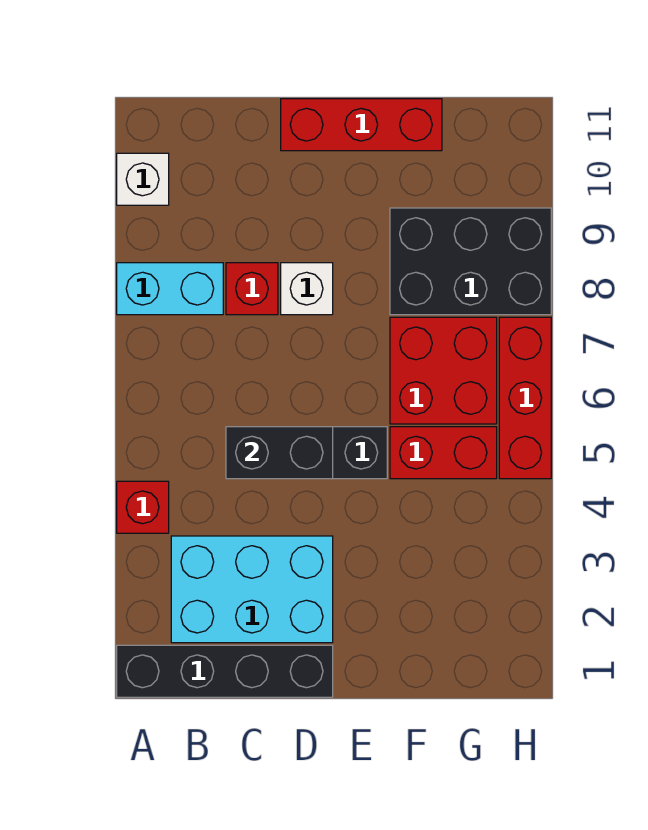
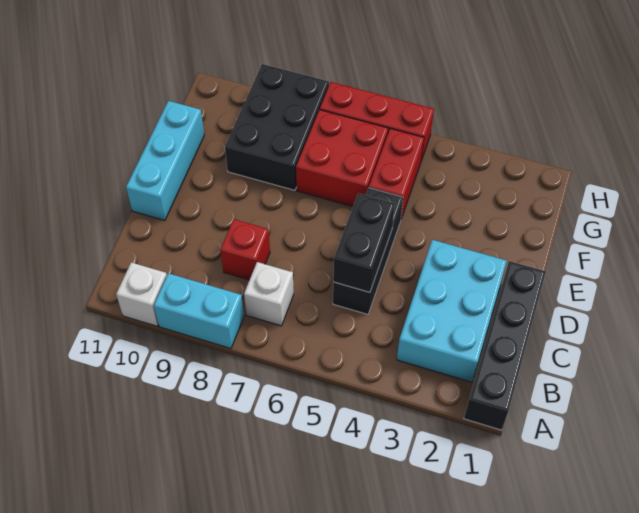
red brick A4 level 1 -> none
cyan brick A8:B8 level 1 -> cyan brick A8:A9 level 1
white brick D8 level 1 -> white brick B7 level 1
red brick D11:F11 level 1 -> cyan brick D11:F11 level 1

